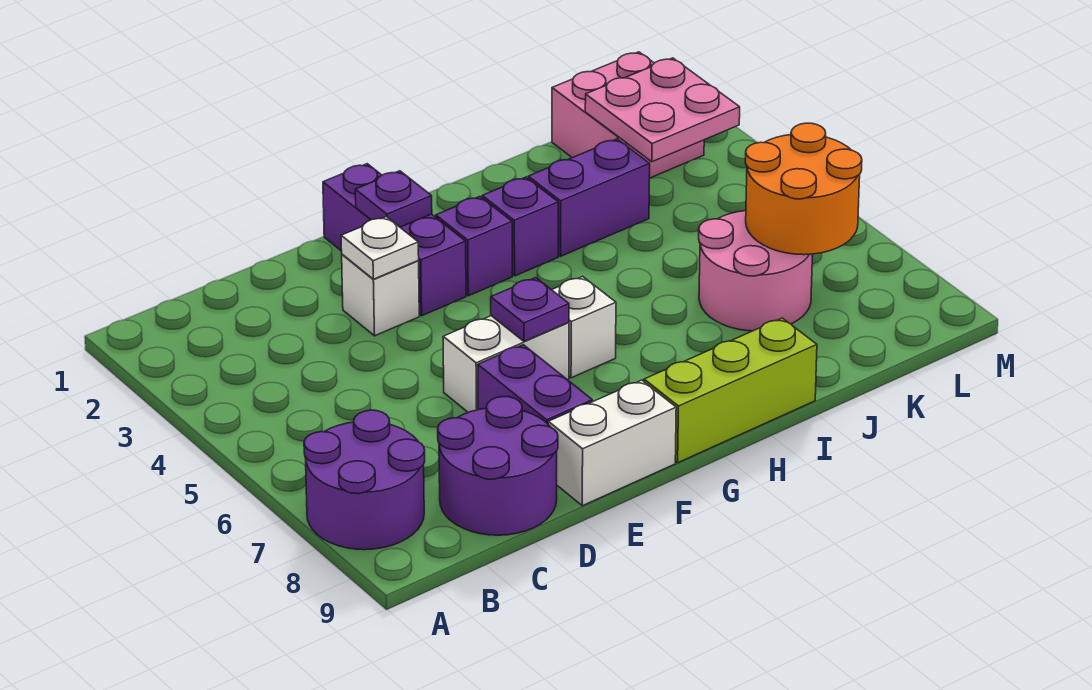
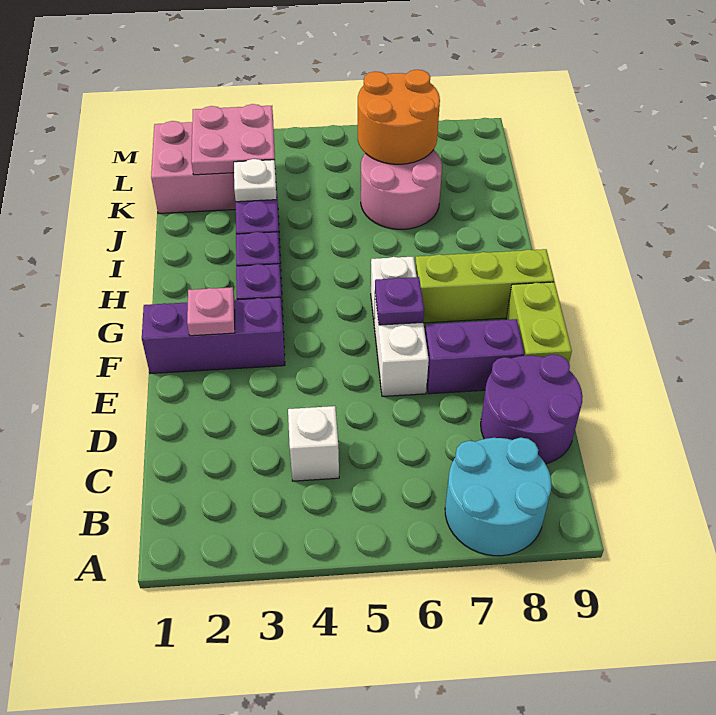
purple round brick A7:B8 level 1 -> cyan round brick A7:B8 level 1
white brick E3 level 1 -> white brick C4 level 1
white plate E3 level 2 -> white plate J3 level 2
white brick E9:F9 level 1 -> lime brick E9:F9 level 1
purple plate F2 level 2 -> pink plate F2 level 2
lime brick G9:I9 level 1 -> lime brick G7:G9 level 1

